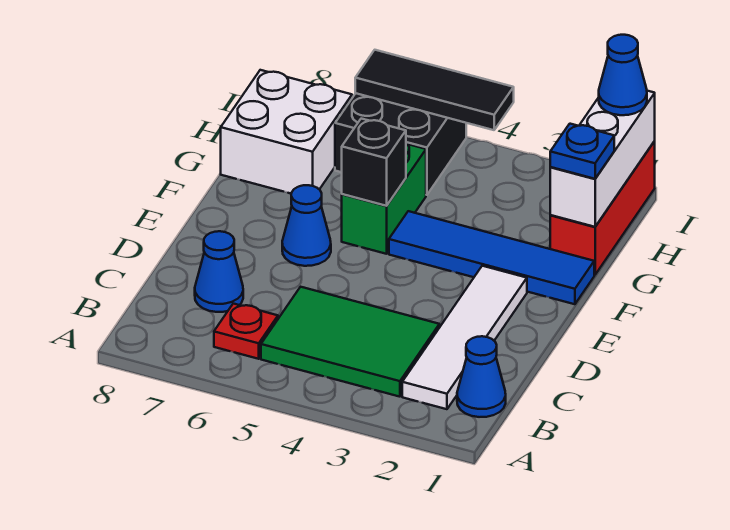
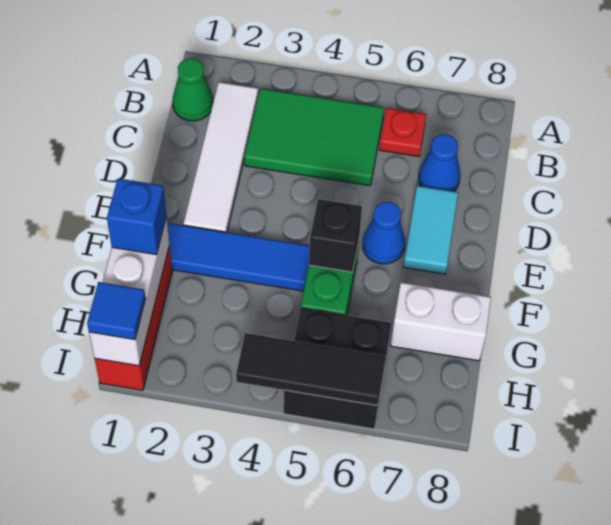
blue cone B1 level 1 -> green cone B1 level 1
none -> cyan tile D7:E7 level 1
blue plate G1 level 3 -> blue brick G1 level 3
white brick G7:H8 level 1 -> white brick G7:G8 level 1
blue cone I1 level 3 -> blue tile I1 level 3

